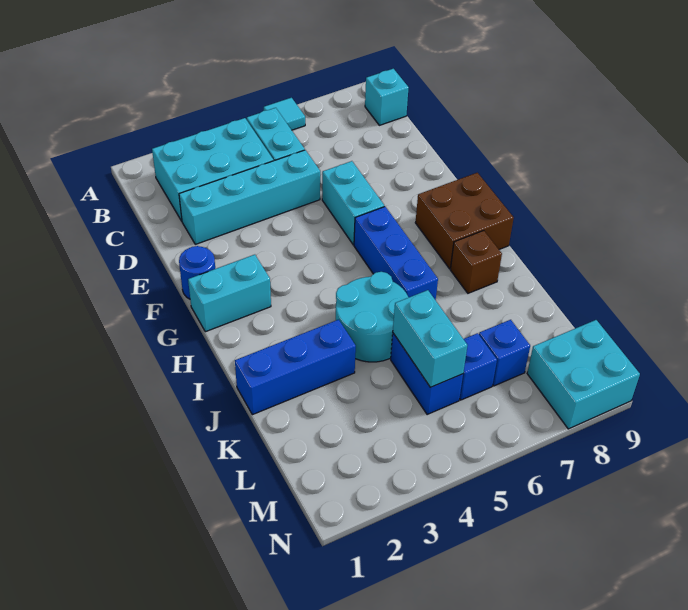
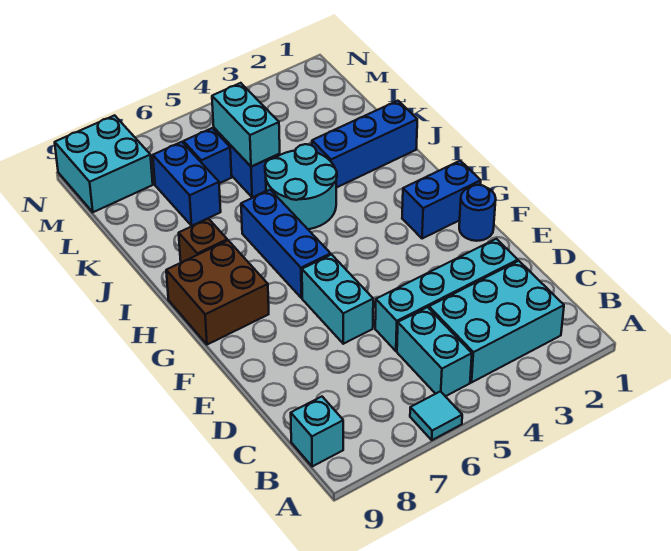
cyan brick G1:G2 level 1 -> blue brick G1:G2 level 1
blue brick L7 level 1 -> blue brick K7:L7 level 1

